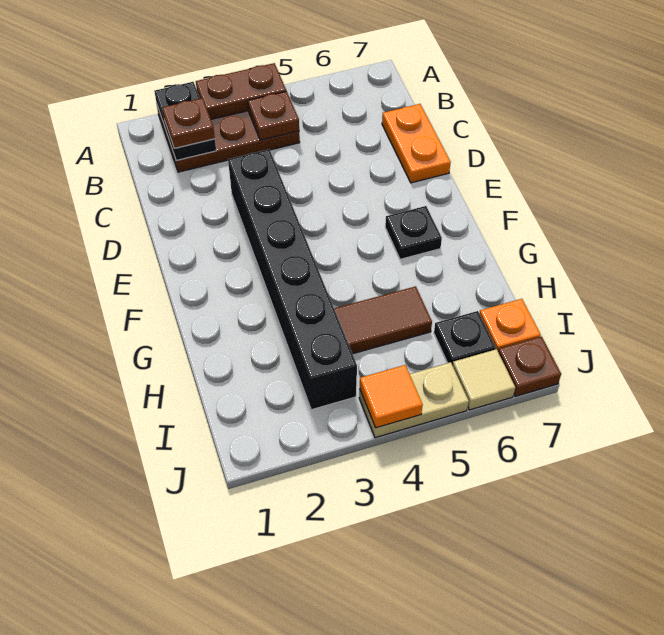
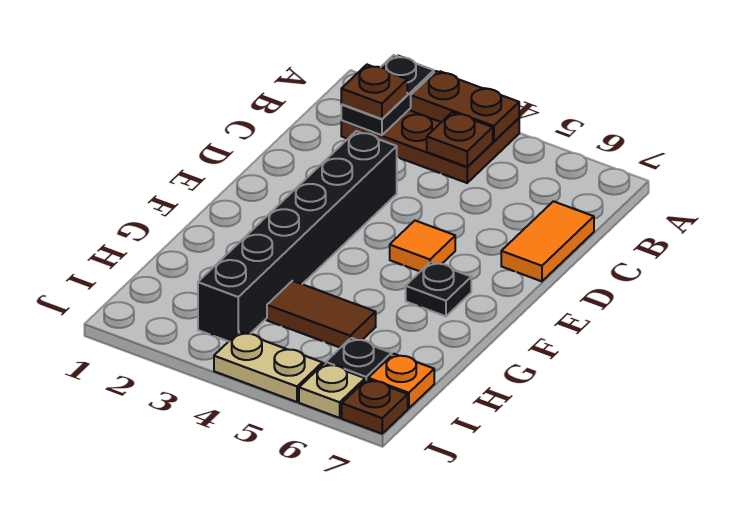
orange plate C7:D7 level 1 -> orange tile C7:D7 level 1
orange tile J4 level 2 -> orange tile E5 level 1
tan tile J6 level 1 -> tan plate J6 level 1

